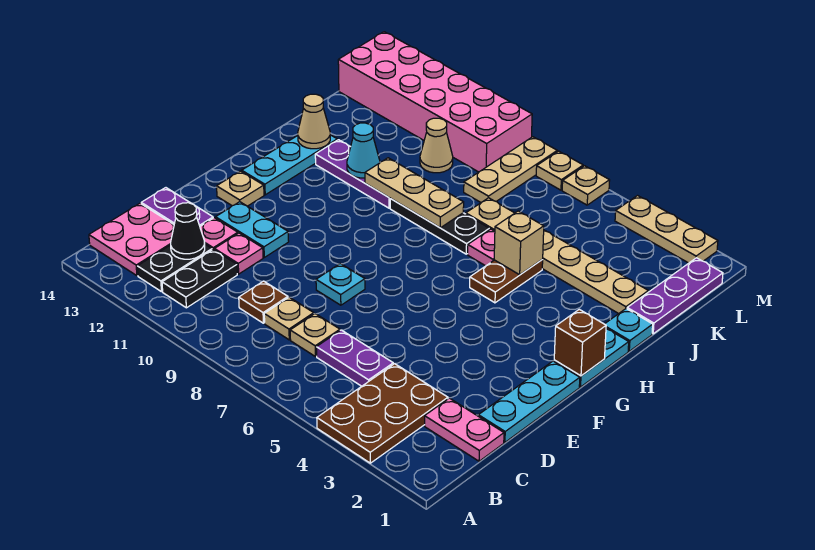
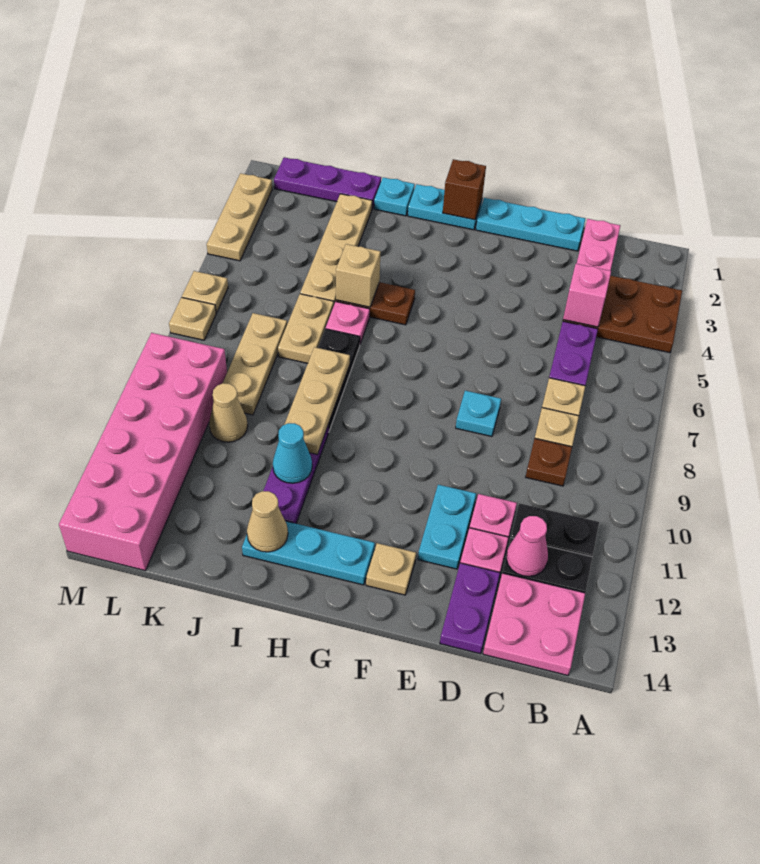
none -> pink brick C4 level 2
black cone C12 level 2 -> pink cone C12 level 2
tan plate K8:M8 level 1 -> tan plate K7:K9 level 1

